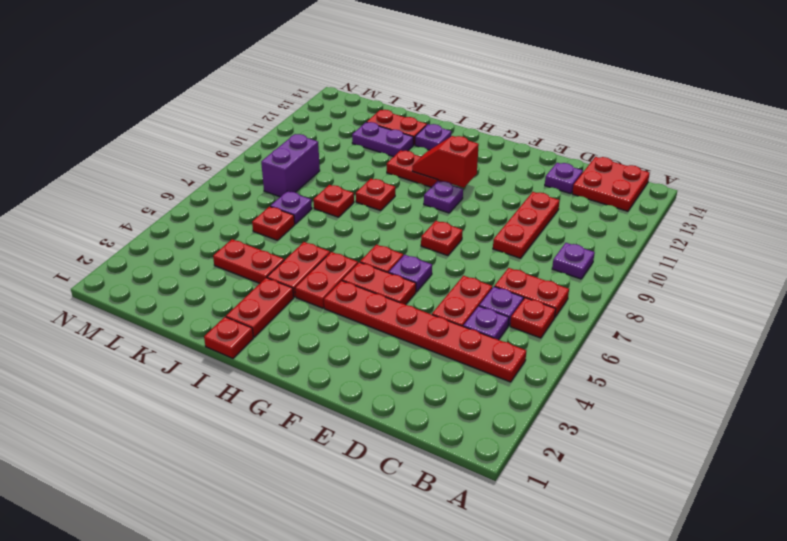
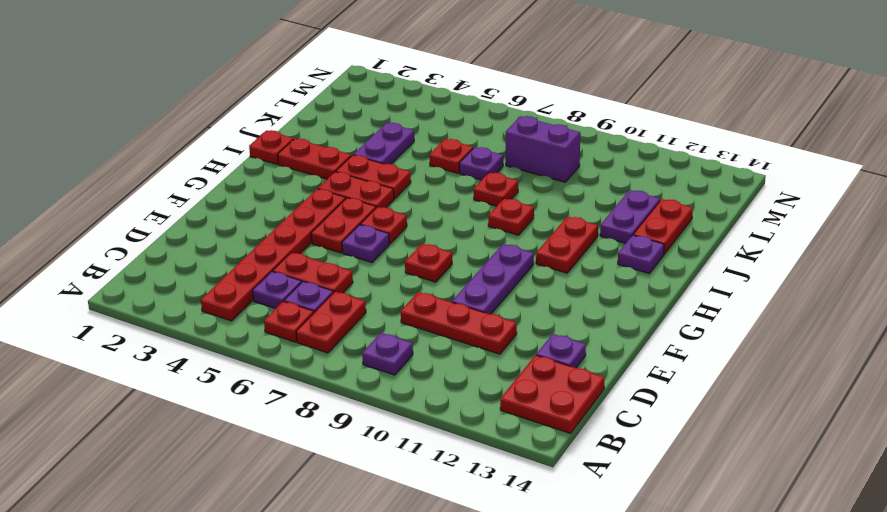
purple plate G10 level 1 -> purple plate E10:G10 level 1
red slope G11:H11 level 2 top G -> none
red plate J4:K4 level 1 -> purple plate J4:K4 level 1

